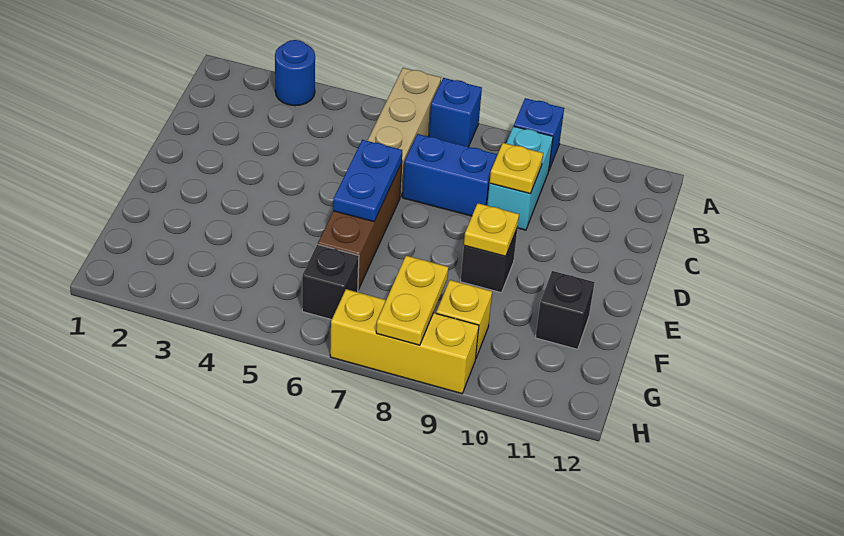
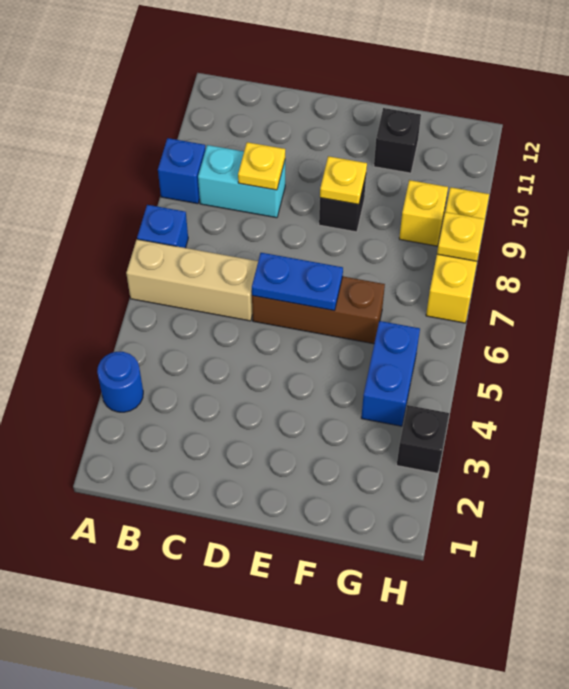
blue brick C7:C8 level 1 -> blue brick G4:G5 level 1
black brick G6 level 1 -> black brick H3 level 1
yellow plate G8:H8 level 2 -> yellow plate H8 level 2

